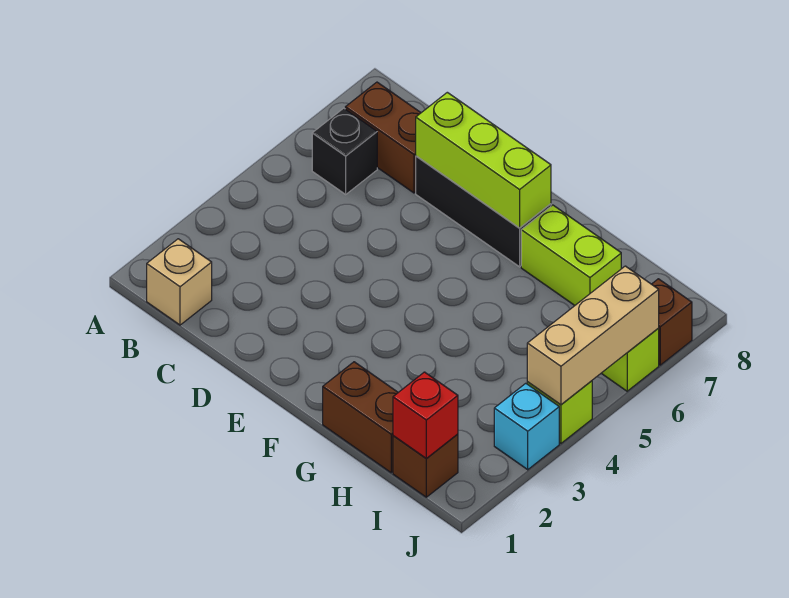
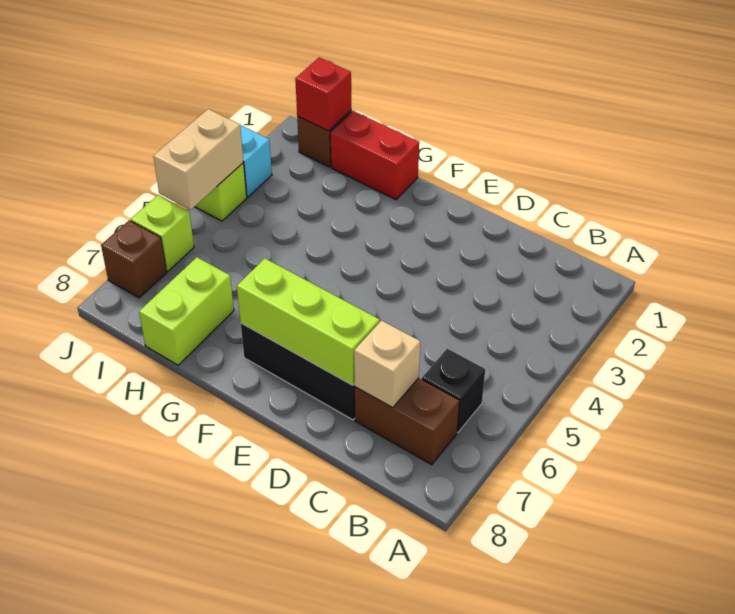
tan brick B1 level 1 -> tan brick C7 level 2
brown brick G1:H1 level 1 -> red brick G1:H1 level 1
lime brick G7:H7 level 1 -> lime brick H7:H8 level 1
tan brick J4:J6 level 2 -> tan brick J4:J5 level 2

